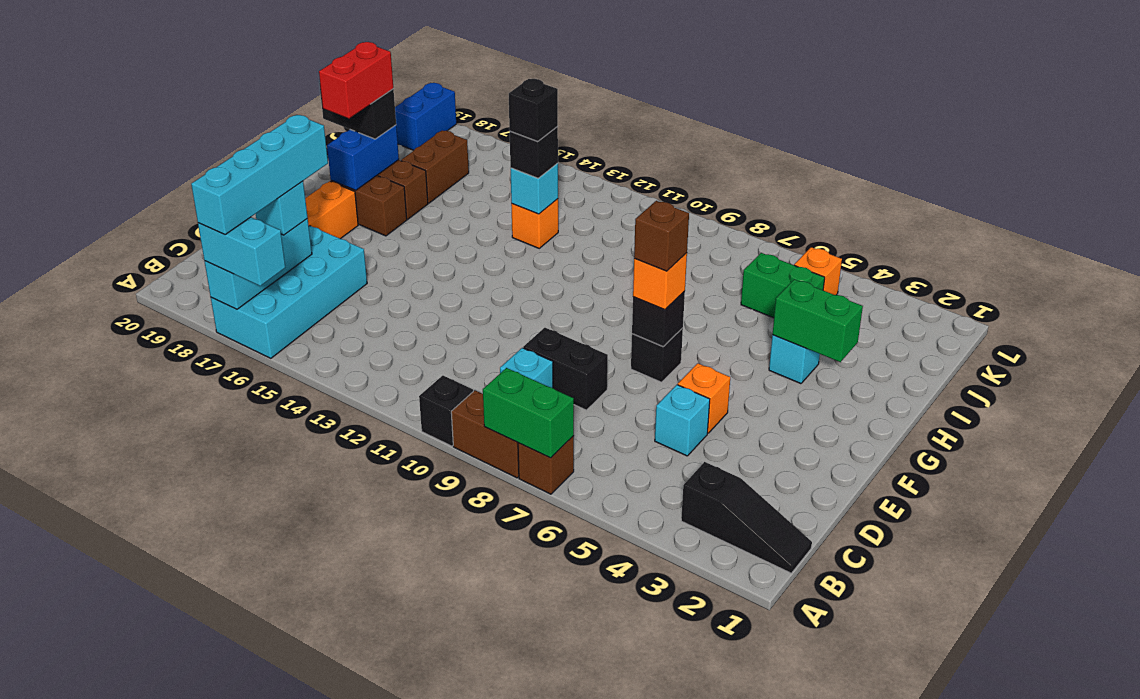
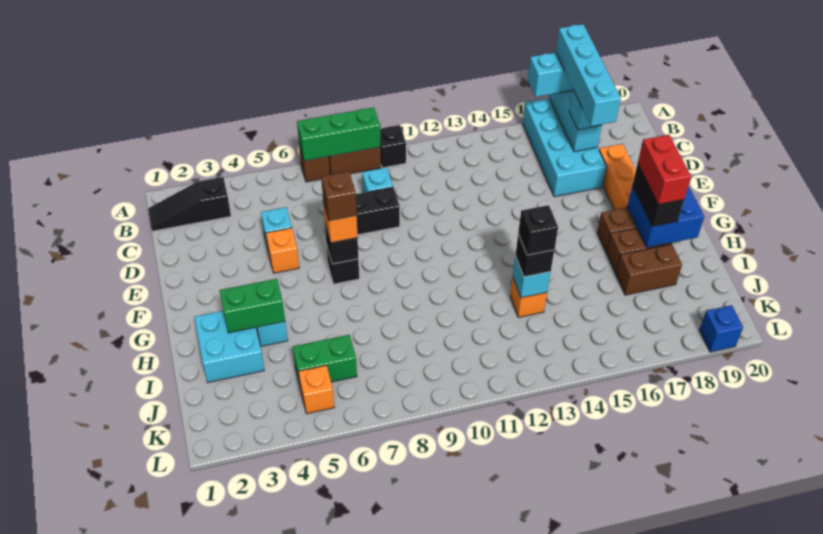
green brick A7:A8 level 2 -> green brick A7:A9 level 2
blue brick G18:H18 level 2 -> blue brick G18:H19 level 2
none -> cyan brick H2:I3 level 1
black brick H18:H19 level 3 -> black brick G18:H18 level 3
brown brick I17:J17 level 1 -> brown brick I17:I18 level 1
blue brick K19:L19 level 1 -> blue brick L19 level 1

